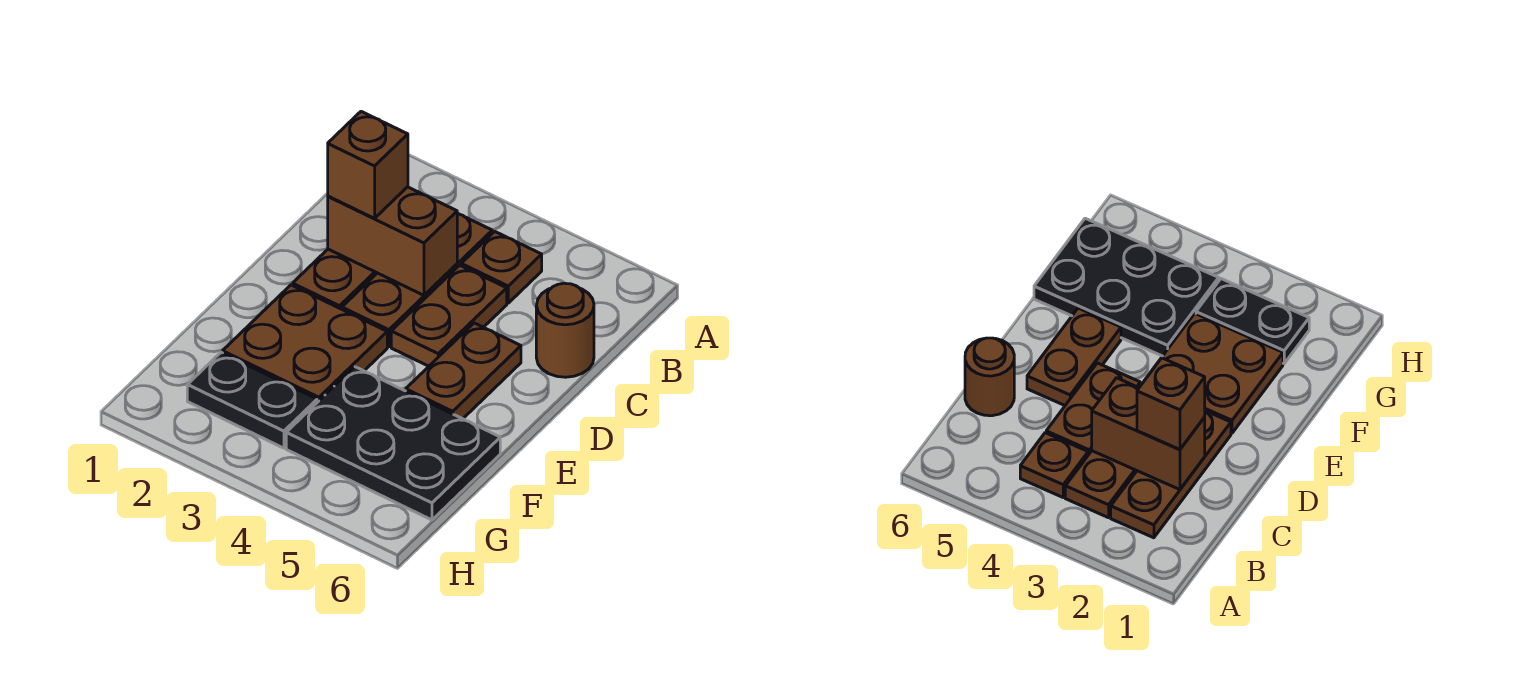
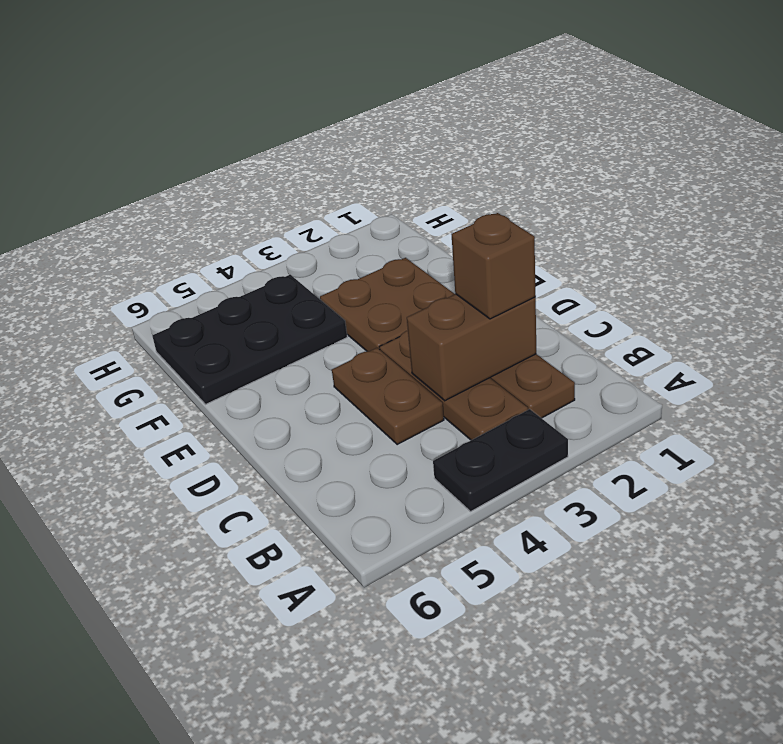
brown plate B4 level 1 -> none
brown round brick C6 level 1 -> none
brown plate D5:E5 level 1 -> none
black plate G2:G3 level 1 -> black plate A3:A4 level 1

